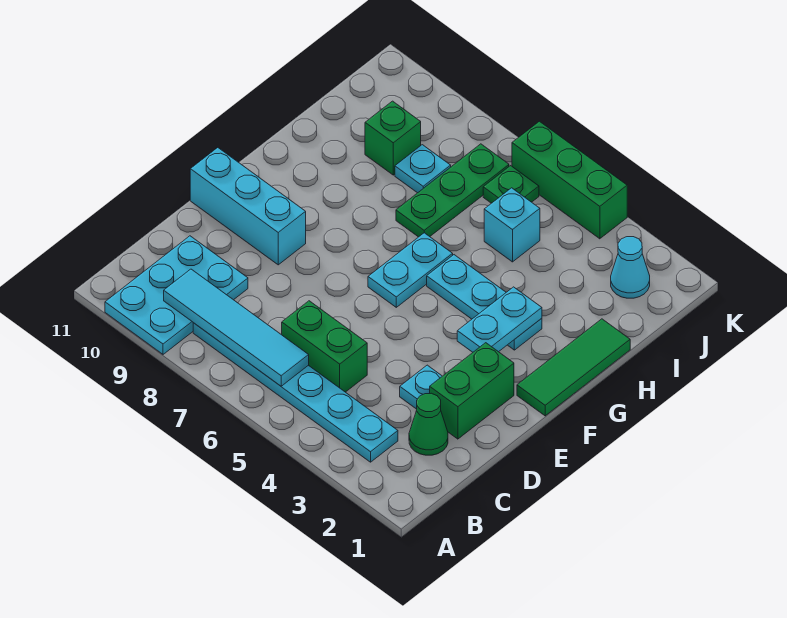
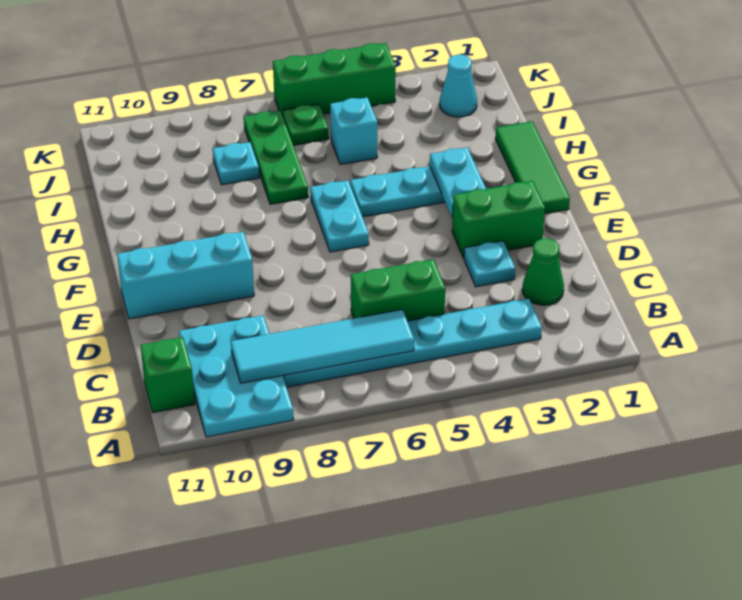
green brick D2:E2 level 1 -> green brick E2:E3 level 1
green brick I9 level 1 -> green brick B11 level 1

